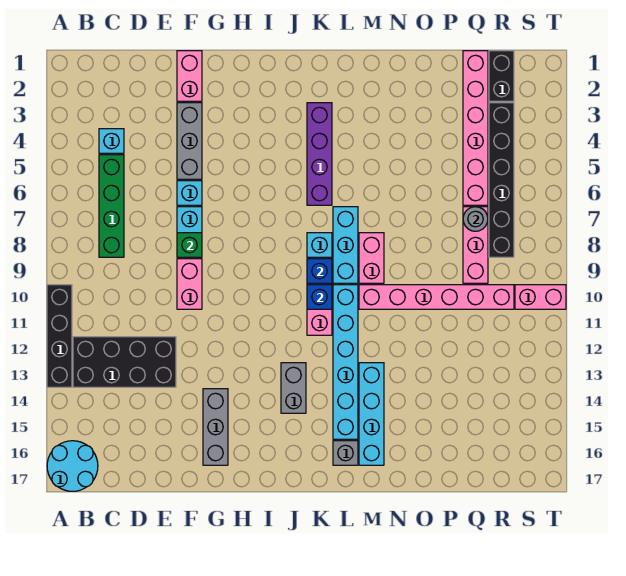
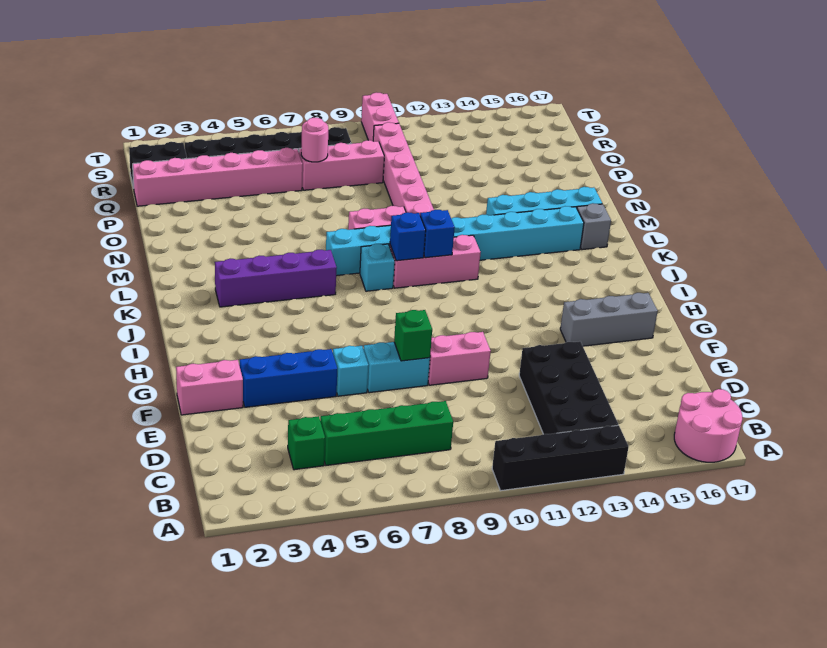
cyan round brick A16:B17 level 1 -> pink round brick A16:B17 level 1
cyan brick C4 level 1 -> green brick C4 level 1
grey brick F3:F5 level 1 -> blue brick F3:F5 level 1
grey brick J13:J14 level 1 -> none
grey round brick Q7 level 2 -> pink round brick Q7 level 2

